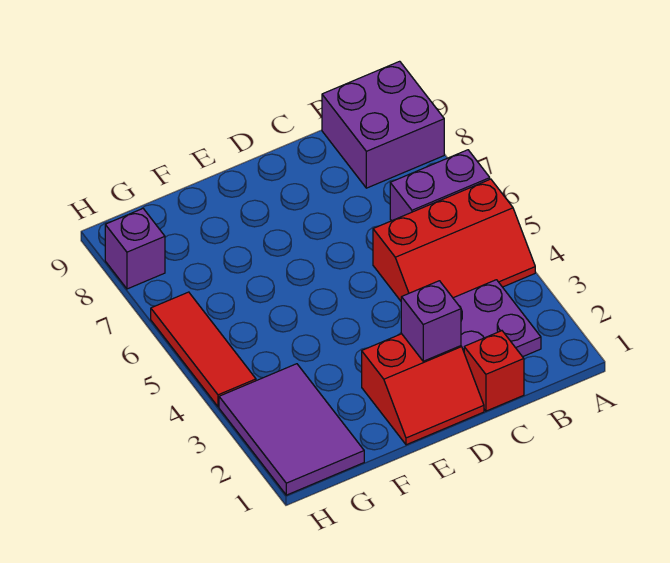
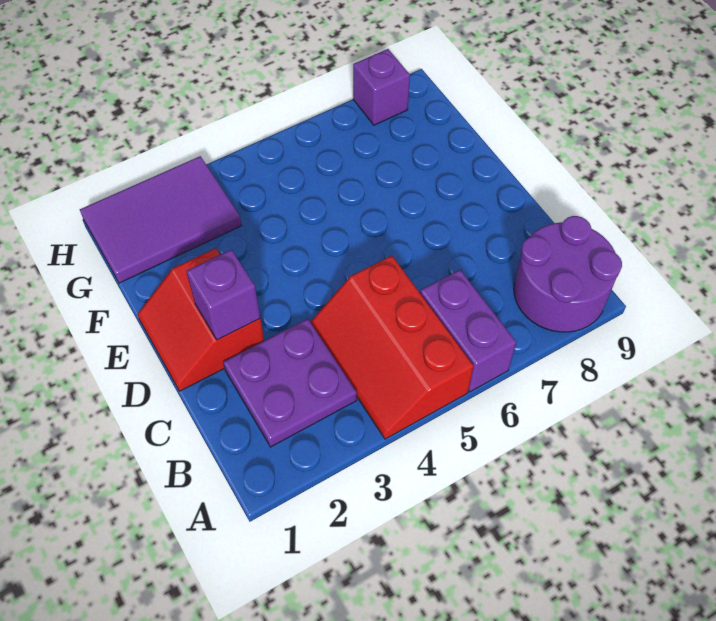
purple brick A8:B9 level 1 -> purple round brick A8:B9 level 1
red brick C1 level 1 -> none
red tile H4:H6 level 1 -> none

